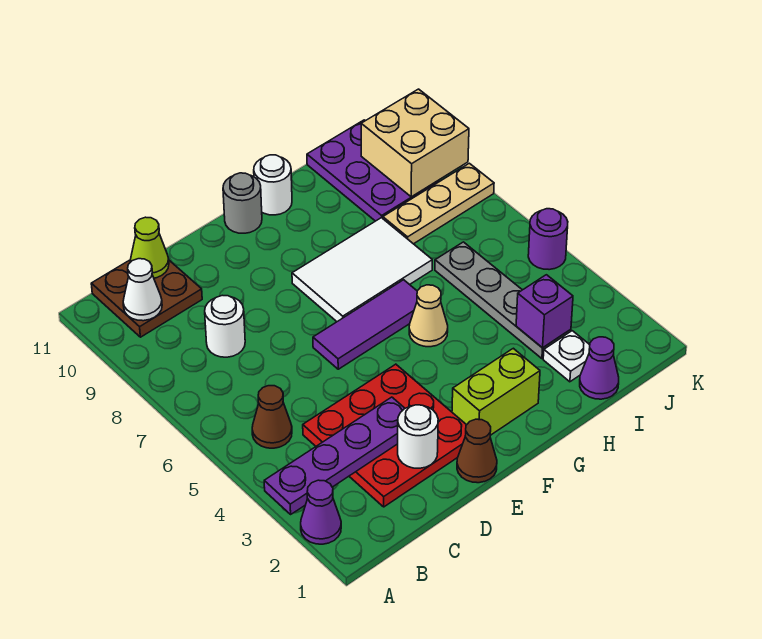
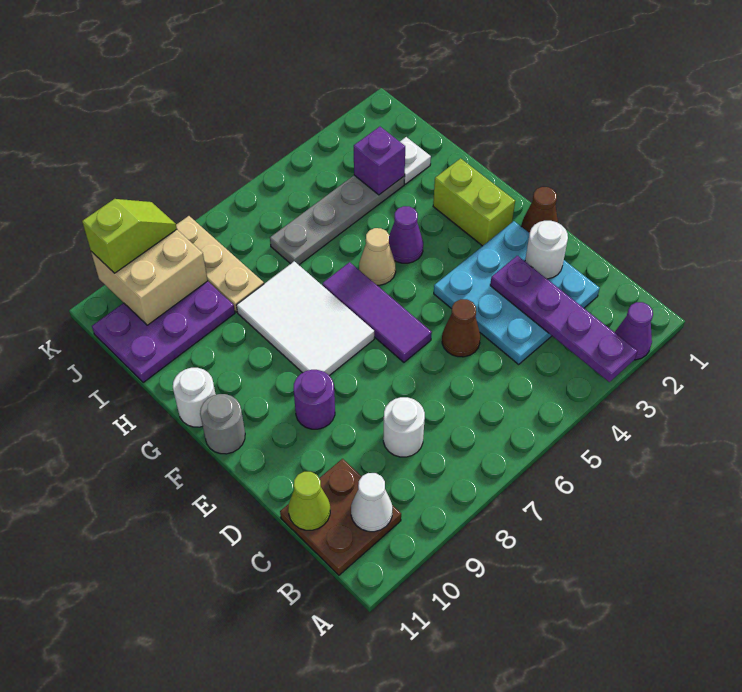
brown cone B5 level 1 -> brown cone D5 level 1
red plate C2:E4 level 1 -> cyan plate C2:E4 level 1
purple cone I1 level 1 -> purple cone G4 level 1
purple round brick K5 level 1 -> purple round brick E9 level 1
none -> lime slope K9:K10 level 3 top 10

